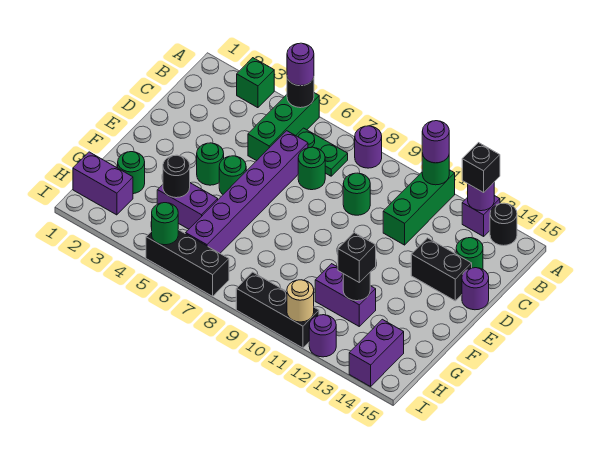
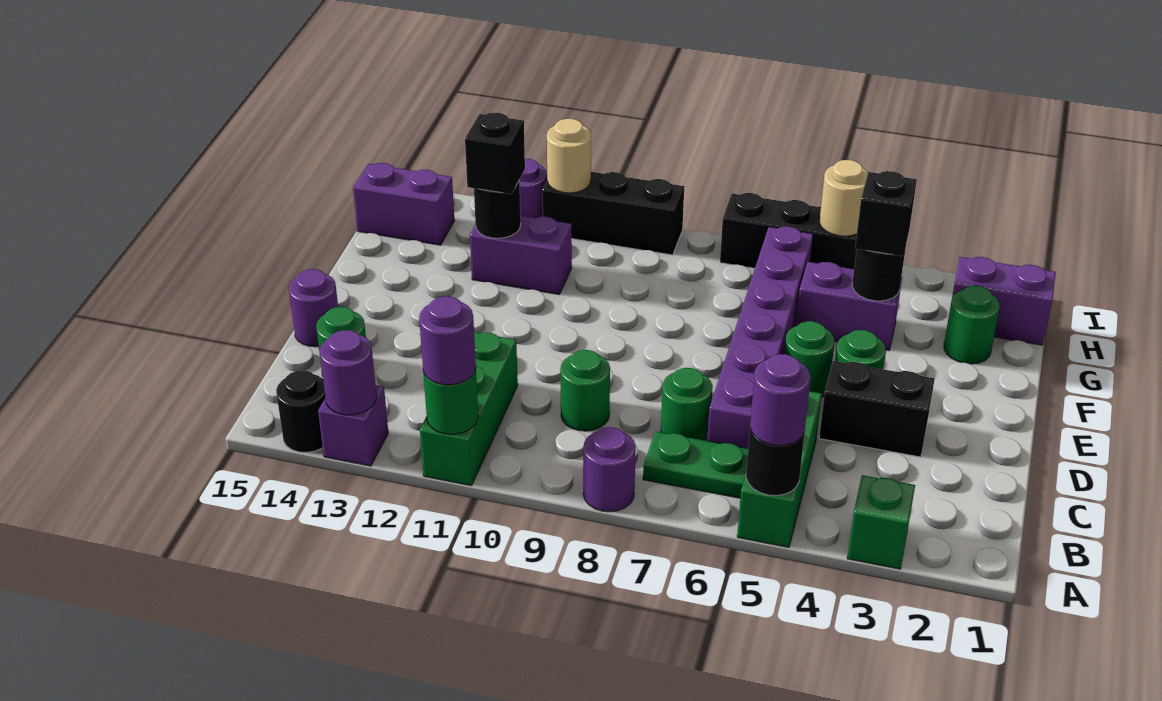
black brick A13 level 3 -> black brick G4 level 3
black brick D13:D14 level 1 -> black brick D3:D4 level 1
purple brick H14:I14 level 1 -> purple brick H14:H15 level 1
green round brick I5 level 2 -> tan round brick I5 level 2

